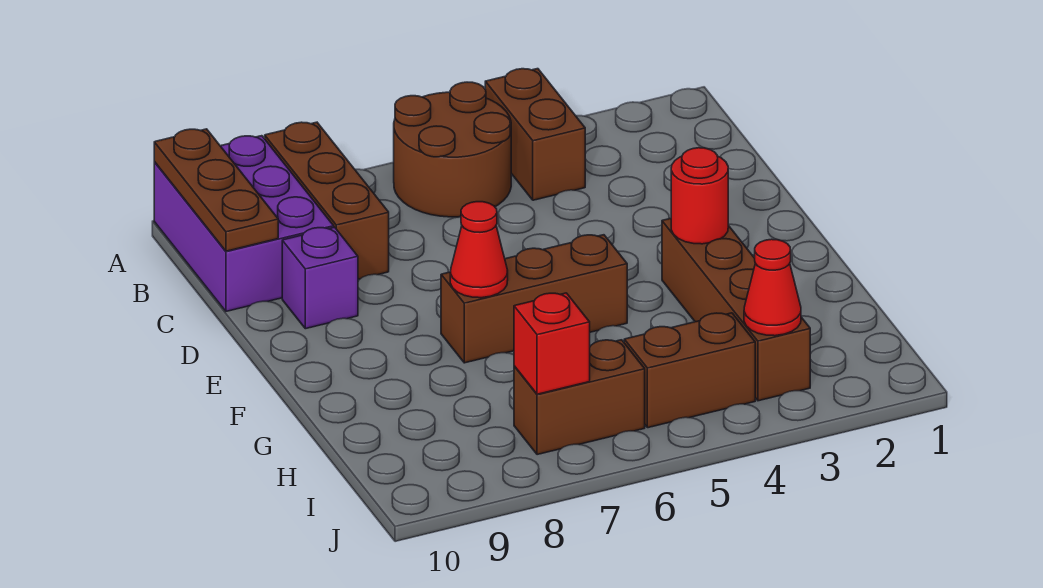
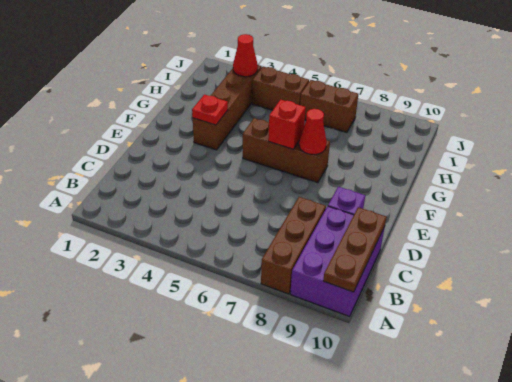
brown brick A4:B4 level 1 -> none
brown round brick A5:B6 level 1 -> none
red round brick F3 level 2 -> red plate F3 level 2
red brick I7 level 2 -> red brick F6 level 2

